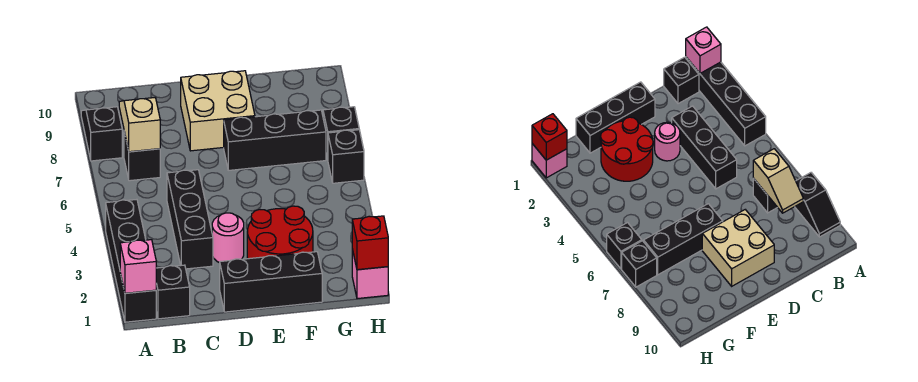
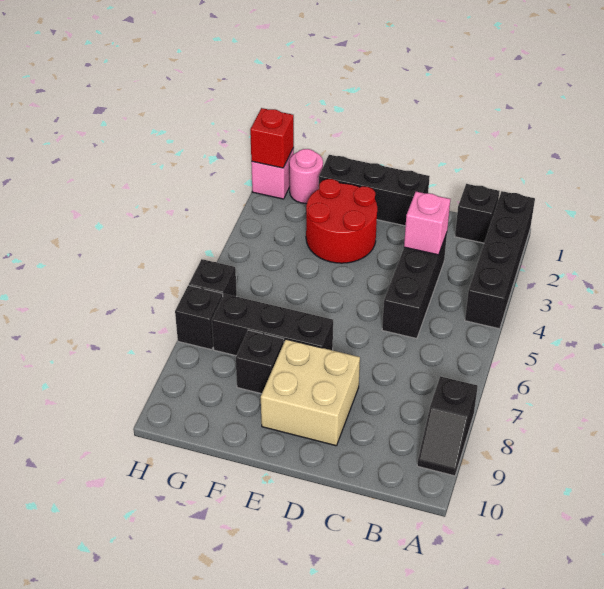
pink brick A1 level 2 -> pink brick C3 level 2
black brick B7 level 1 -> black brick F8 level 1
tan slope B7:B8 level 2 top 7 -> none
pink round brick D3 level 1 -> pink round brick G1 level 1

